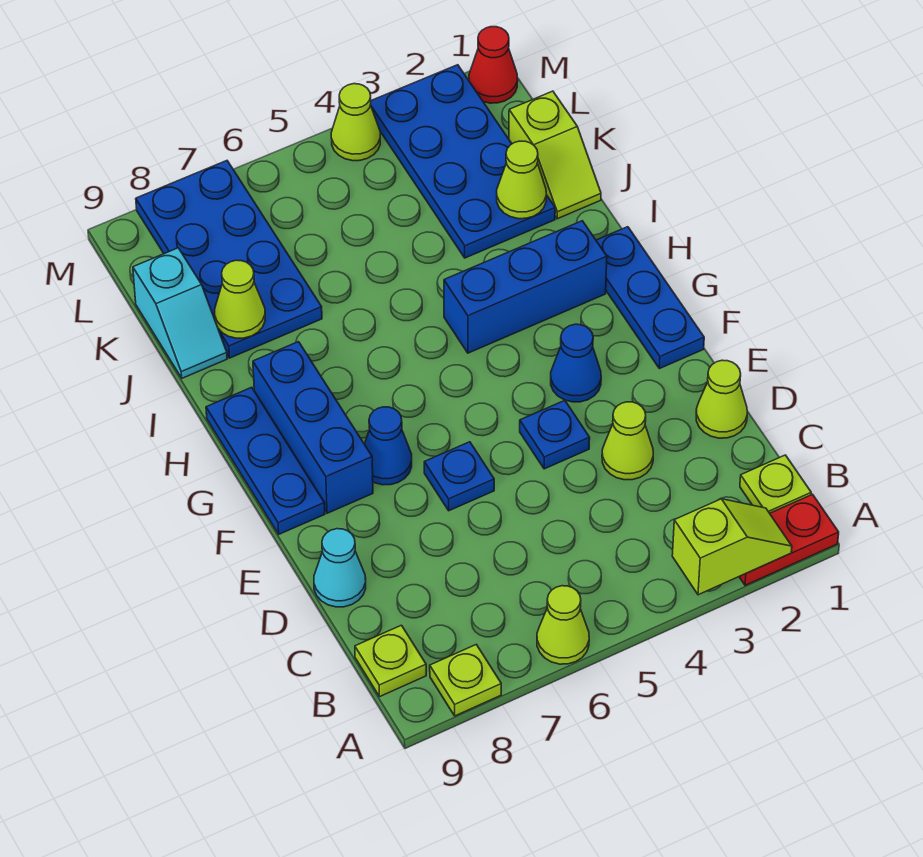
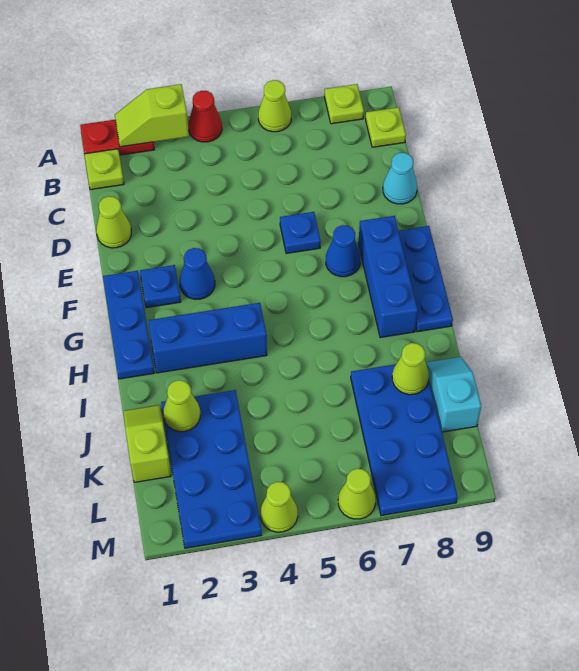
lime cone D3 level 1 -> lime cone M6 level 1
blue plate E4 level 1 -> blue plate F2 level 1
red cone M1 level 1 -> red cone A4 level 1

